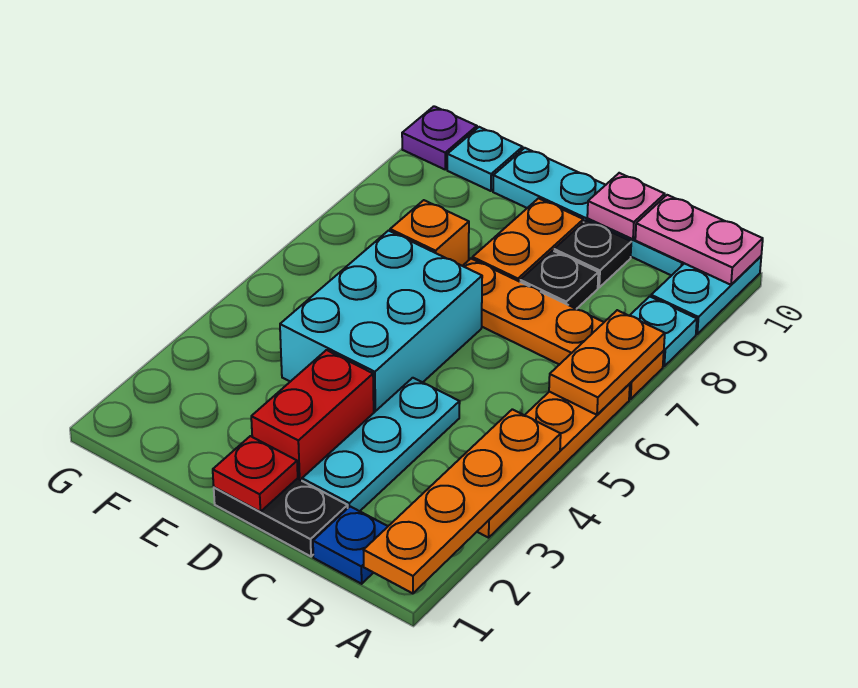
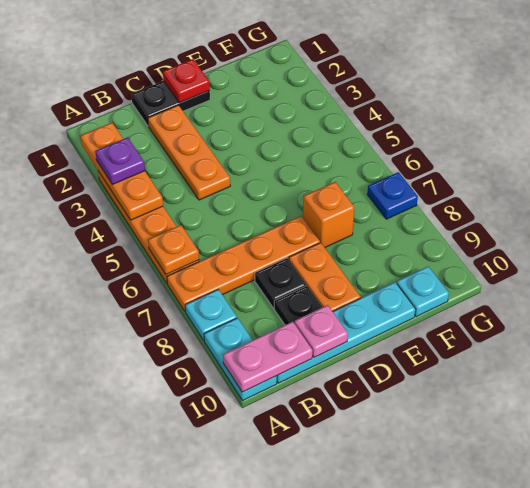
orange plate A1:A4 level 2 -> orange plate A2:A4 level 2
orange plate A6:A7 level 2 -> orange plate A6 level 2
blue plate B1 level 1 -> blue plate G7 level 1
cyan plate C2:C4 level 1 -> orange plate C2:C4 level 1
red brick D2:D3 level 1 -> none
cyan brick D4:E6 level 1 -> none
purple plate G10 level 1 -> purple plate A3 level 3

